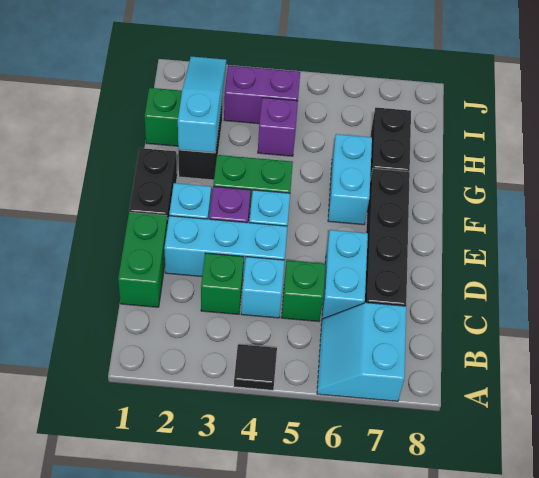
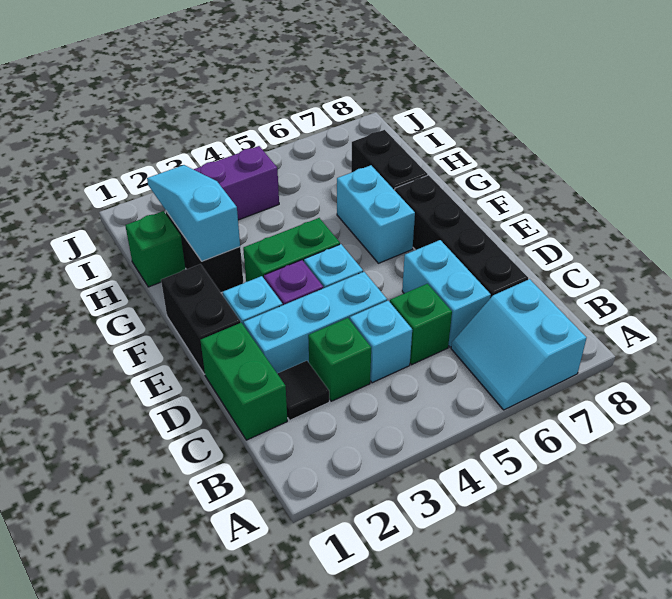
black tile A4 level 1 -> black tile C2 level 1
purple brick H4 level 1 -> none

